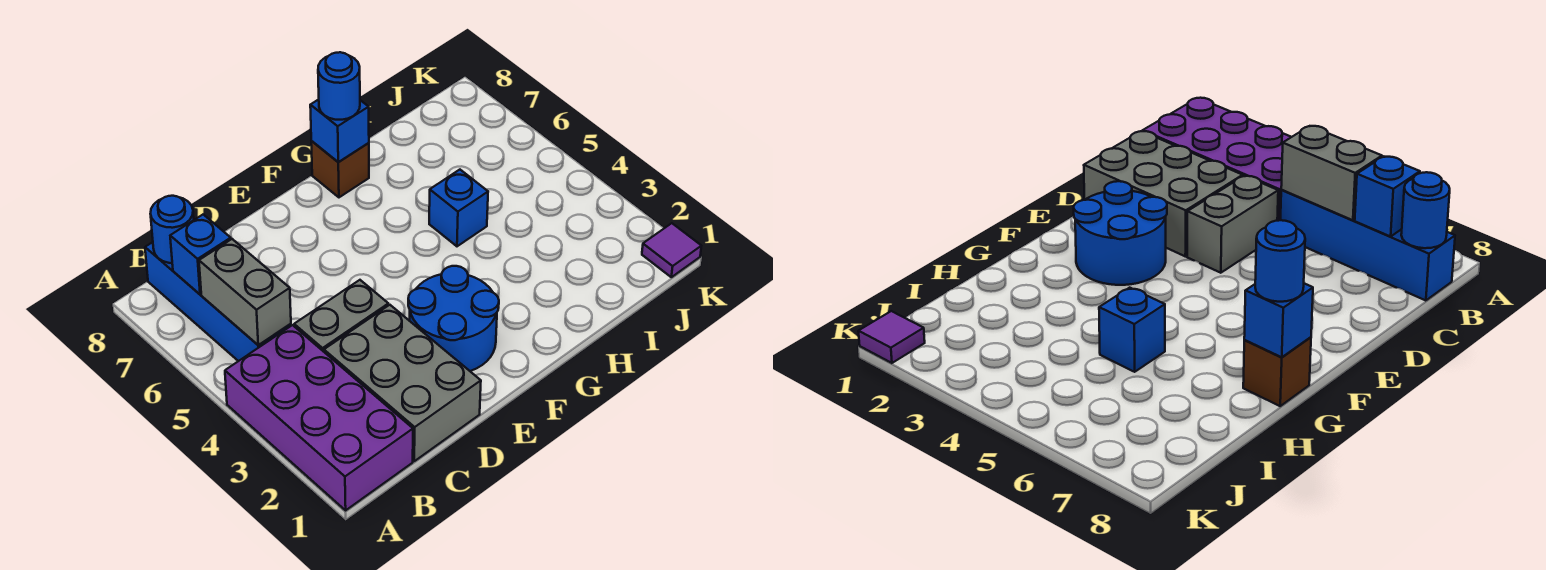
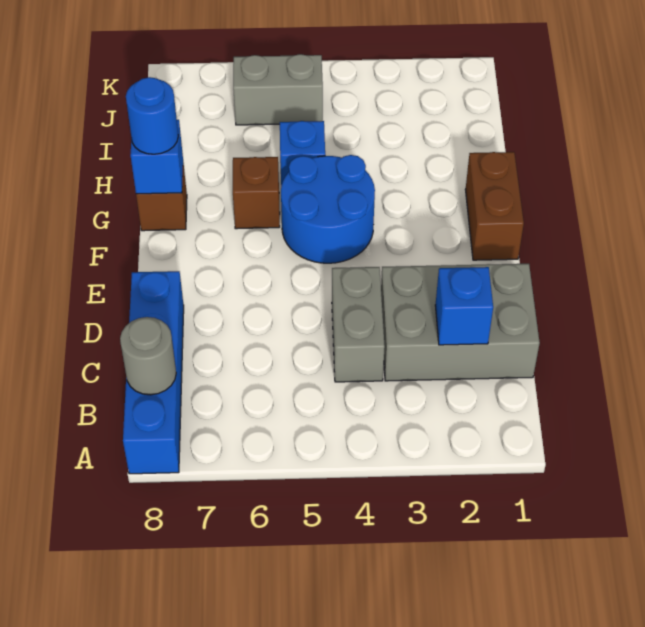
purple brick A1:B4 level 1 -> none
blue brick B5:B8 level 1 -> blue brick A8:D8 level 1
grey brick B5:B6 level 2 -> grey brick J5:J6 level 1
blue brick B7 level 2 -> blue brick C2 level 2
blue round brick B8 level 2 -> grey round brick B8 level 2
blue round brick E2:F3 level 1 -> blue round brick F4:G5 level 1
none -> brown brick F1:G1 level 1
none -> brown brick G6 level 1
purple tile K1 level 1 -> none

